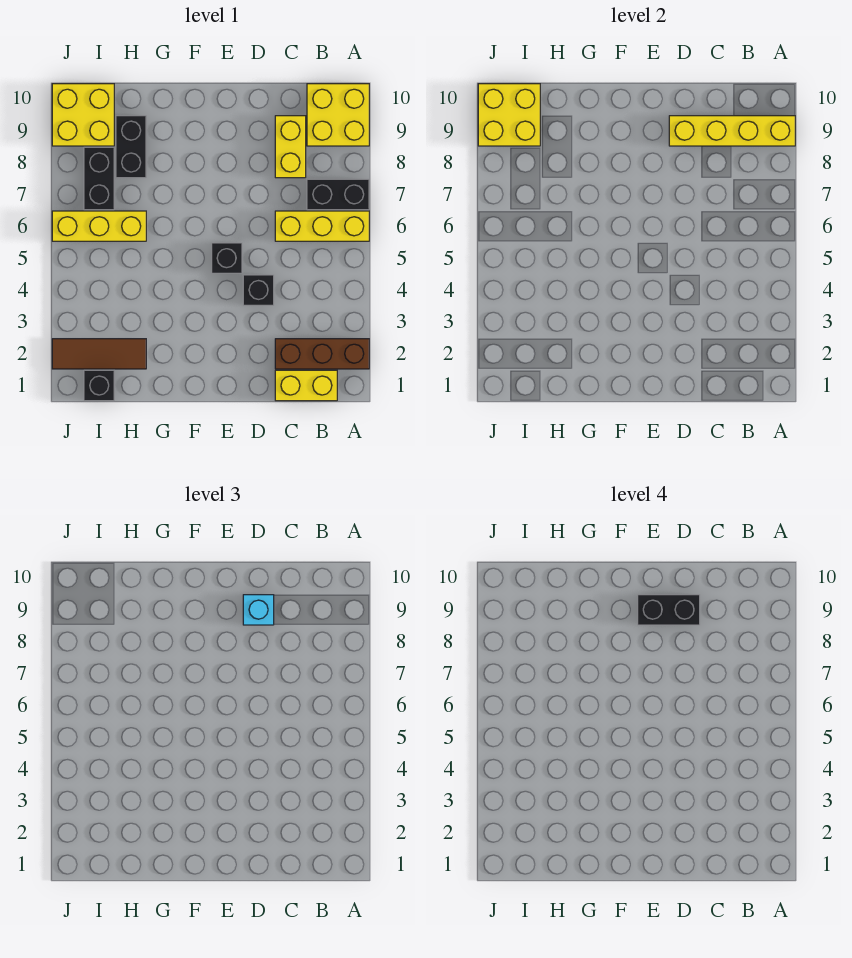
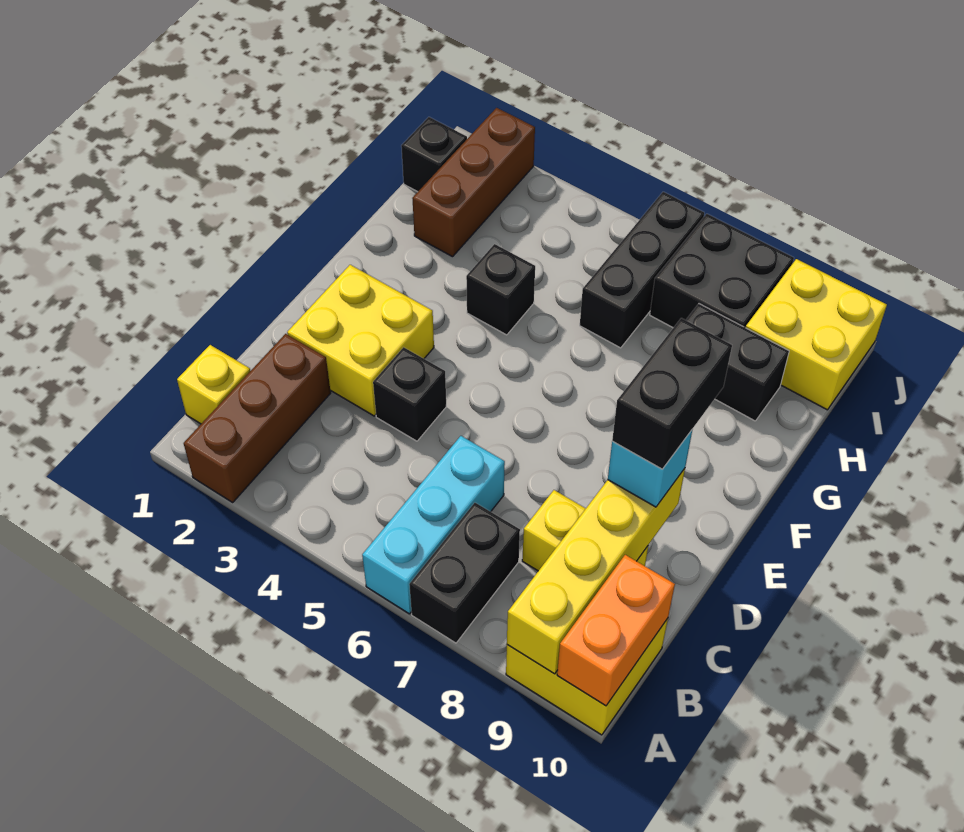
yellow brick A6:C6 level 1 -> cyan brick A6:C6 level 1
none -> orange brick A10:B10 level 2
yellow brick B1:C1 level 1 -> yellow brick B1 level 1
black brick E5 level 1 -> black brick G4 level 1
brown tile H2:J2 level 1 -> brown brick H2:J2 level 1
yellow brick H6:J6 level 1 -> black brick H6:J6 level 1
black brick I7:I8 level 1 -> black brick I7:J8 level 1
yellow brick I9:J10 level 2 -> yellow brick D2:E3 level 1

